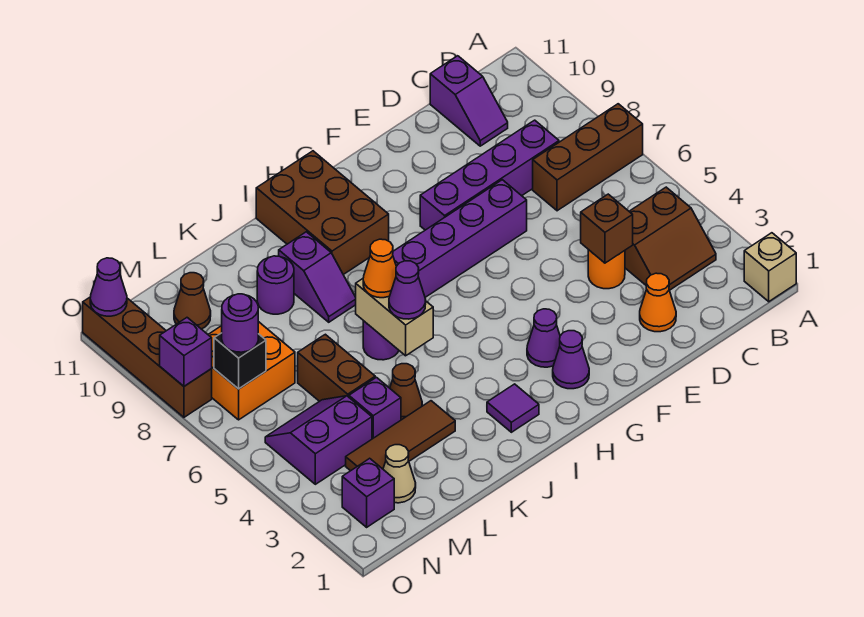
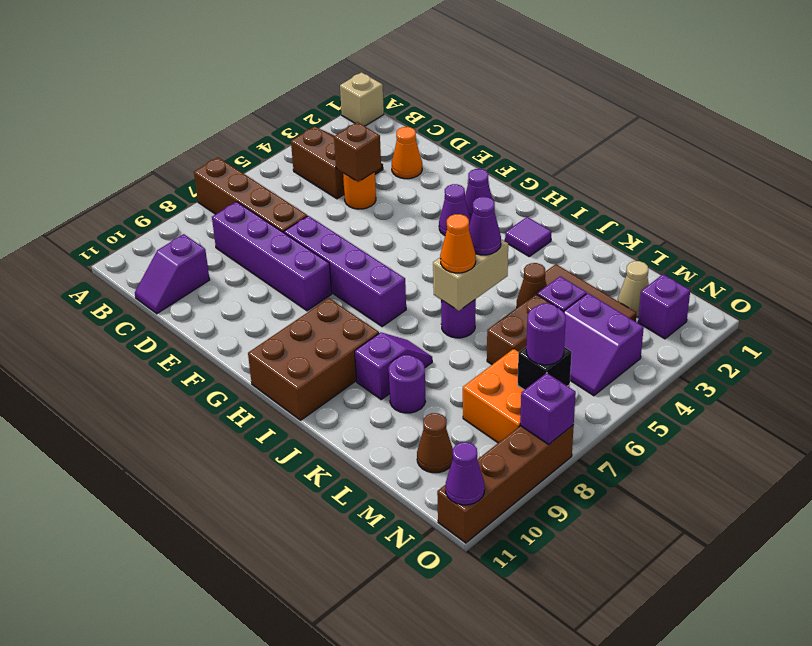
brown brick A7:C7 level 1 -> brown brick A7:D7 level 1
purple slope C10:C11 level 1 top 11 -> purple slope C10:C11 level 1 top 10

